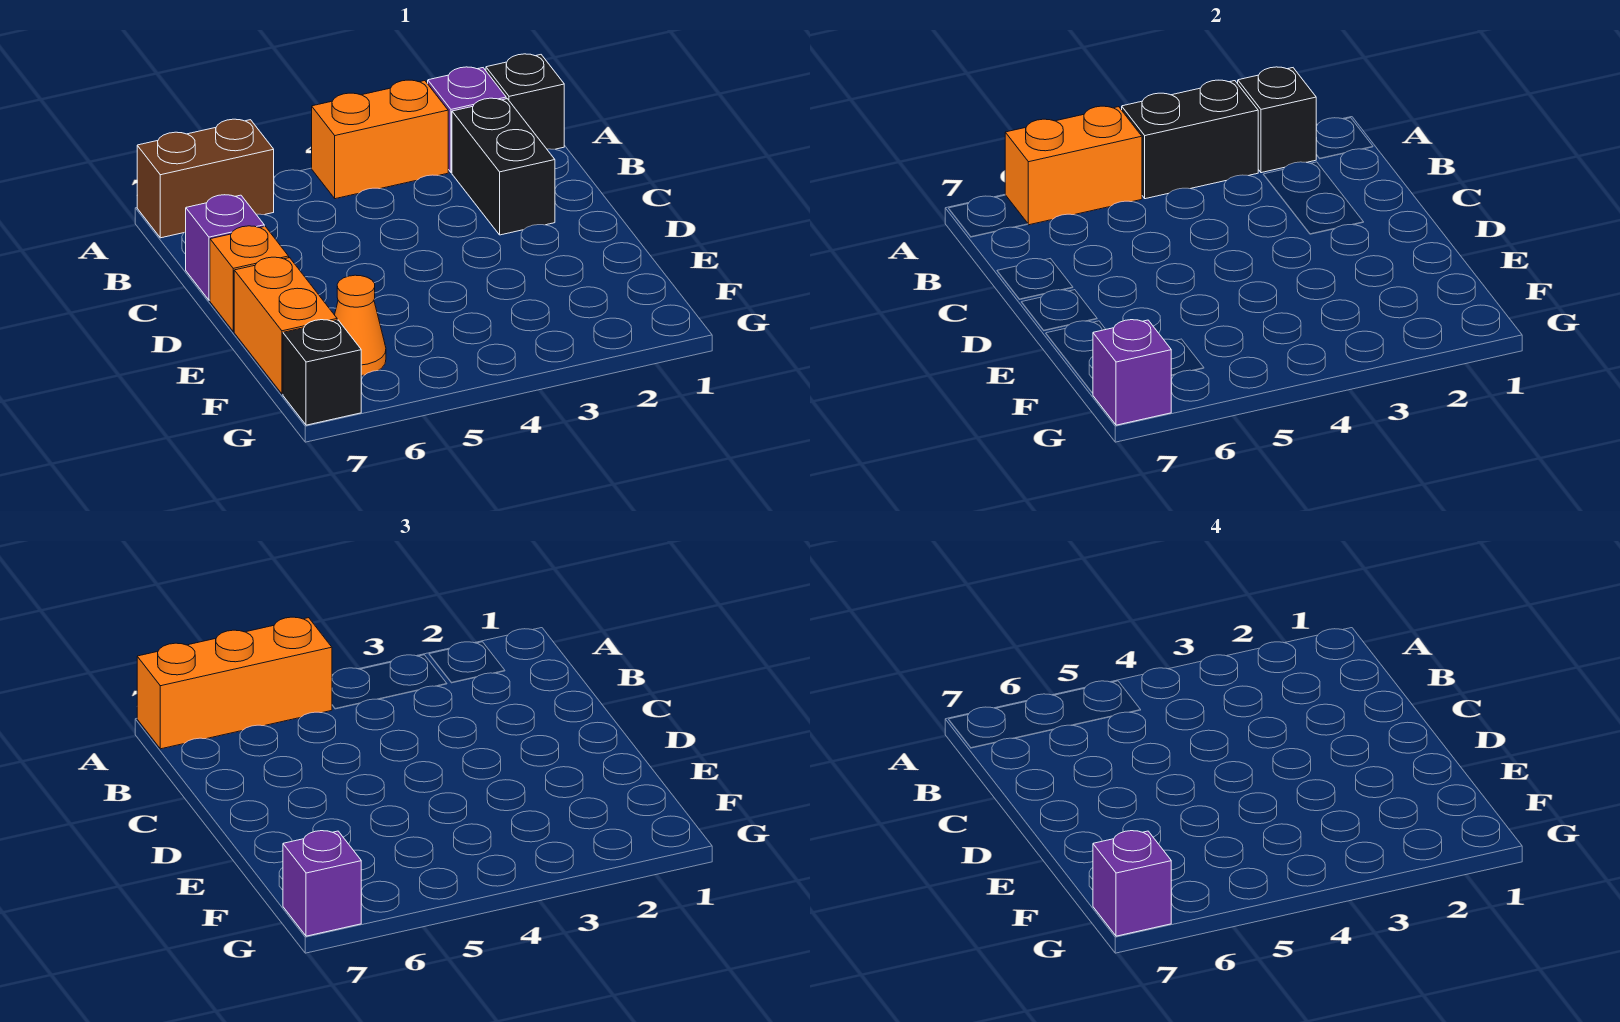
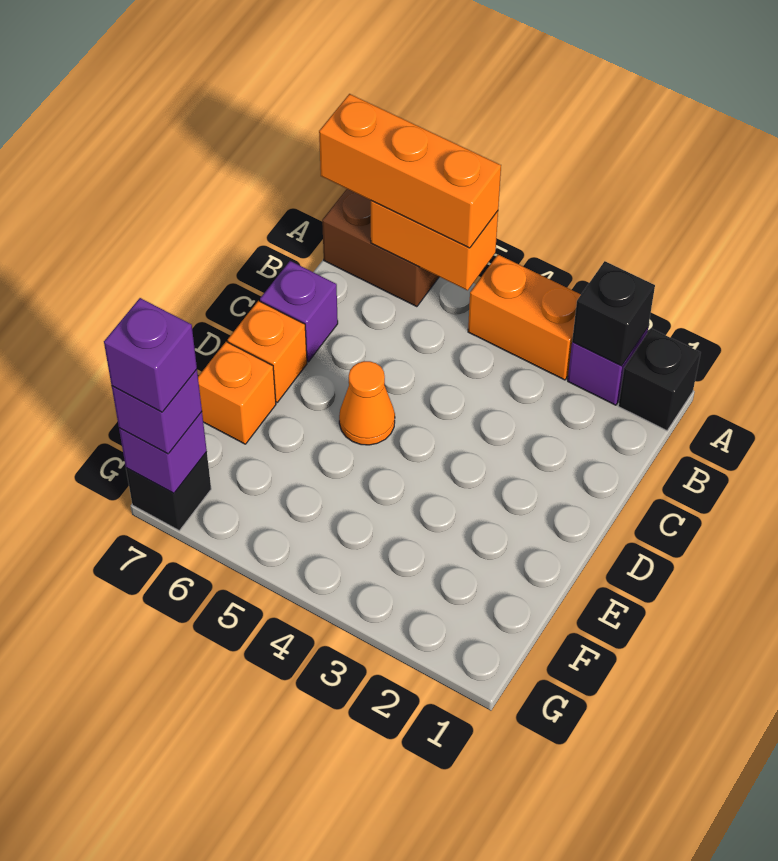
black brick A3:A4 level 2 -> none
black brick B2:C2 level 1 -> none
orange brick E7:F7 level 1 -> orange brick E7 level 1
orange cone F6 level 1 -> orange cone D5 level 1

